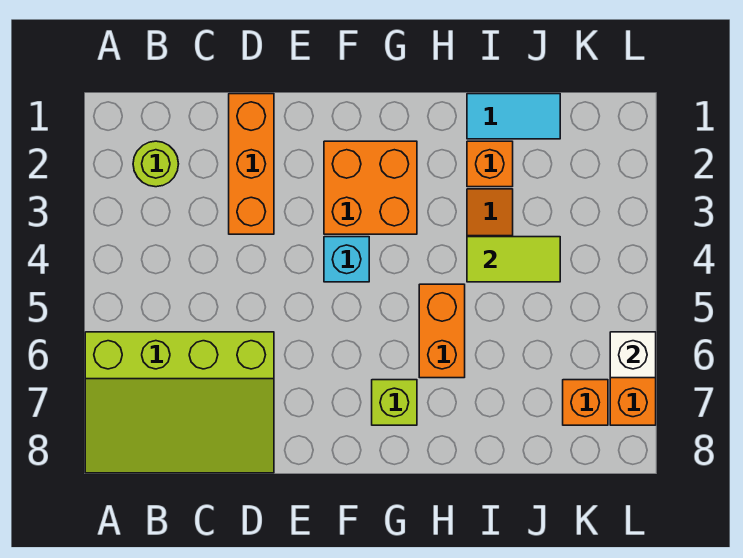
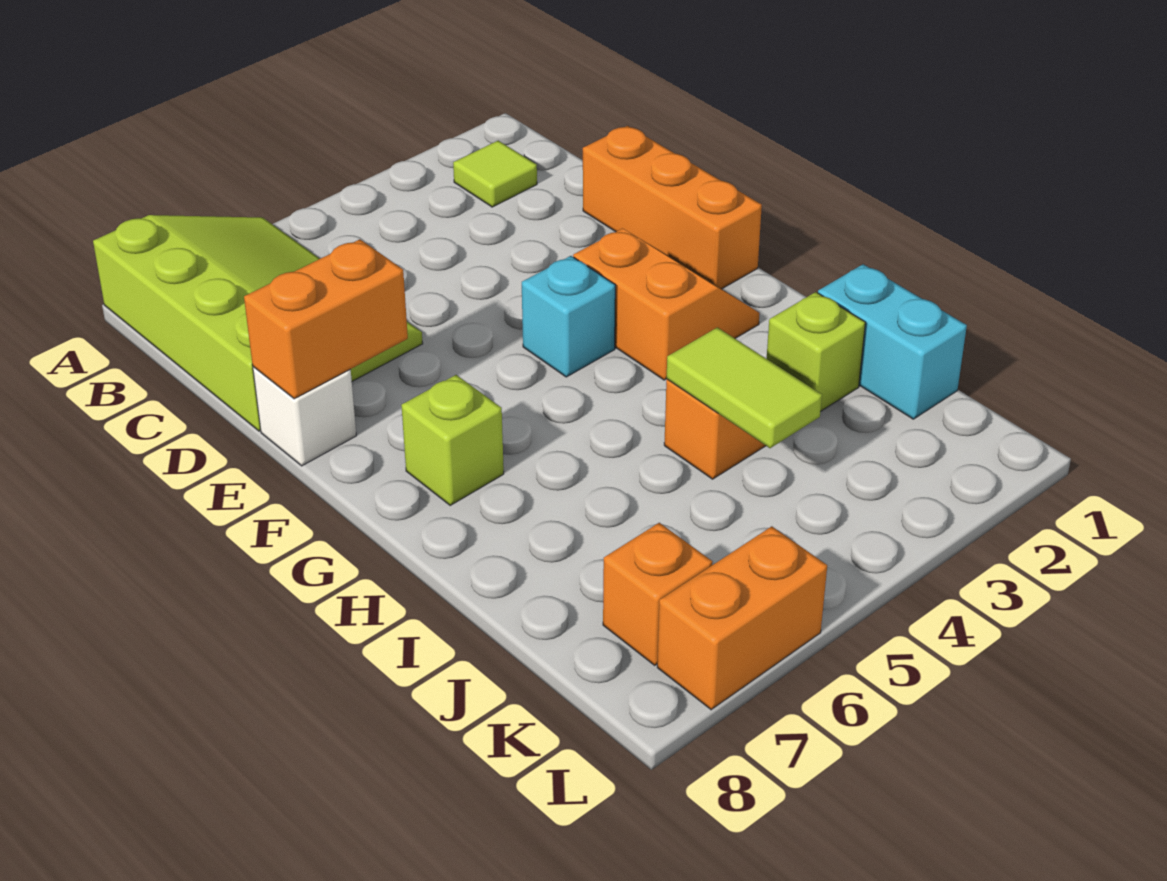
lime slope A6:D8 level 1 top 6 -> lime slope A6:D8 level 1 top 8
lime round brick B2 level 1 -> lime tile B2 level 1
orange brick D1:D3 level 1 -> orange brick D1:F1 level 1
orange brick F2:G3 level 1 -> orange slope F2:G3 level 1 top 3
orange brick H5:H6 level 1 -> orange brick E7:E8 level 2
cyan tile I1:J1 level 1 -> cyan brick I1:J1 level 1
orange brick I2 level 1 -> lime brick I2 level 1
white brick L6 level 2 -> white brick E8 level 1

